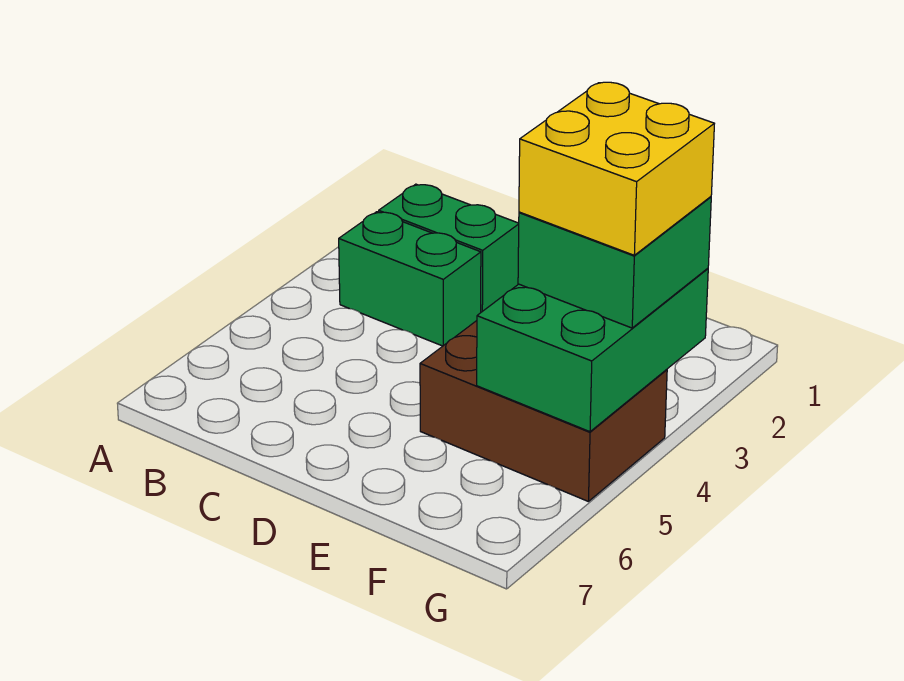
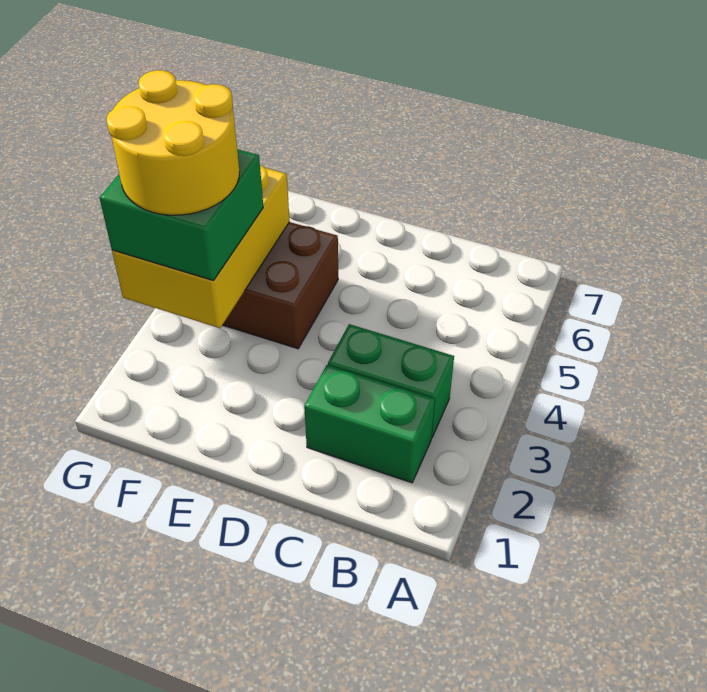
green brick F3:G5 level 2 -> yellow brick F3:G5 level 2
yellow brick F3:G4 level 4 -> yellow round brick F3:G4 level 4

